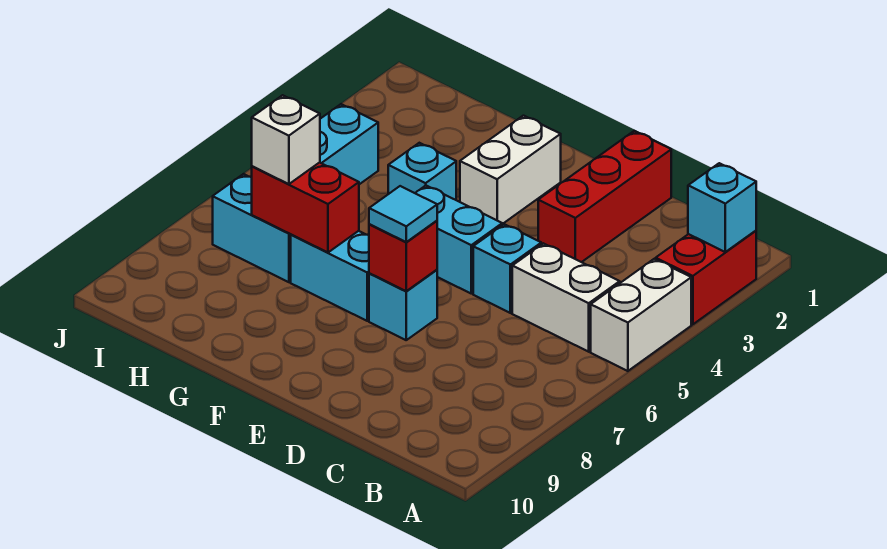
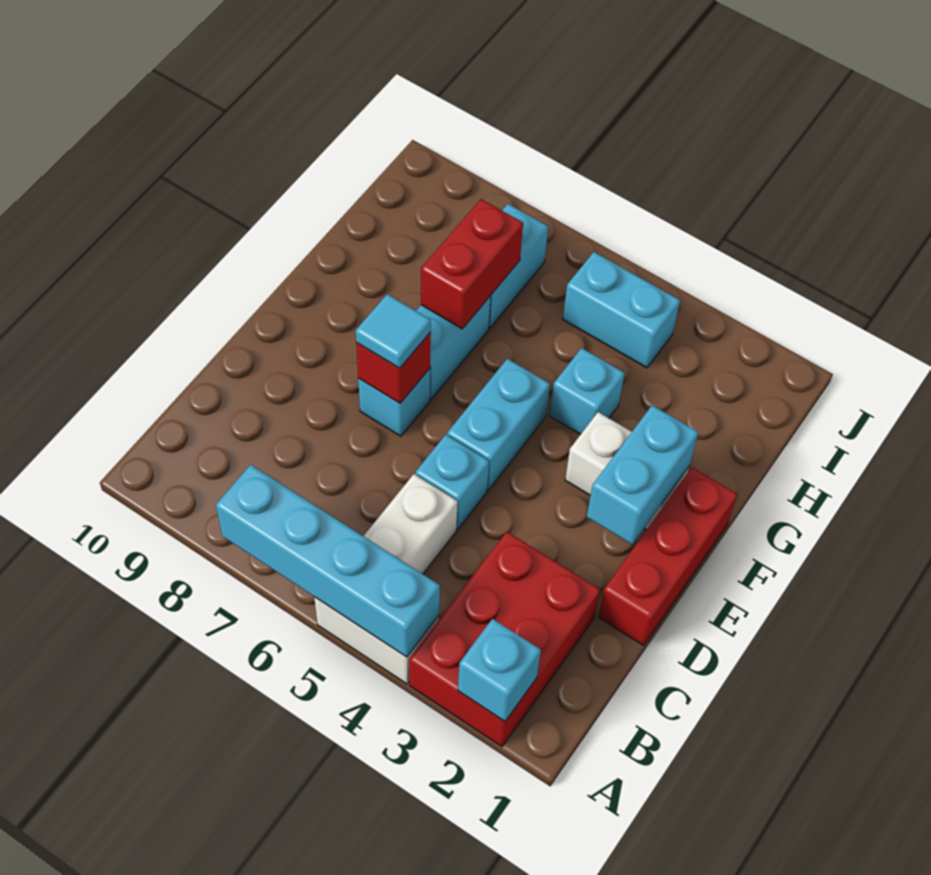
red brick A2:A3 level 1 -> red brick A2:C3 level 1
none -> cyan brick A4:A7 level 2
red brick D1:D3 level 1 -> red brick D1:F1 level 1
none -> cyan brick E2:F2 level 2
white brick H7 level 3 -> none

